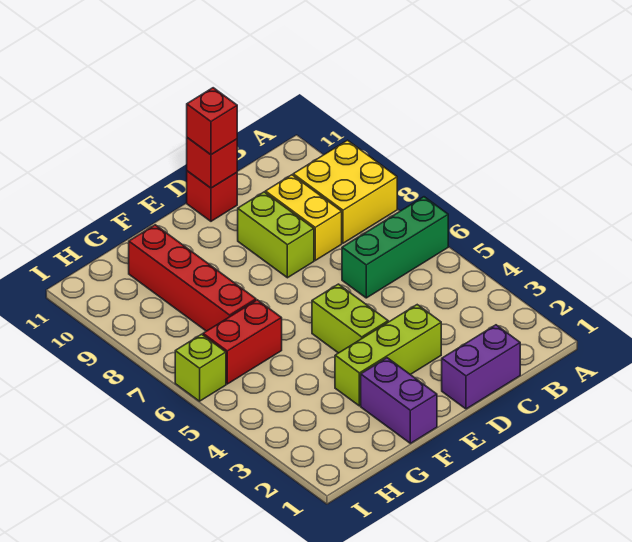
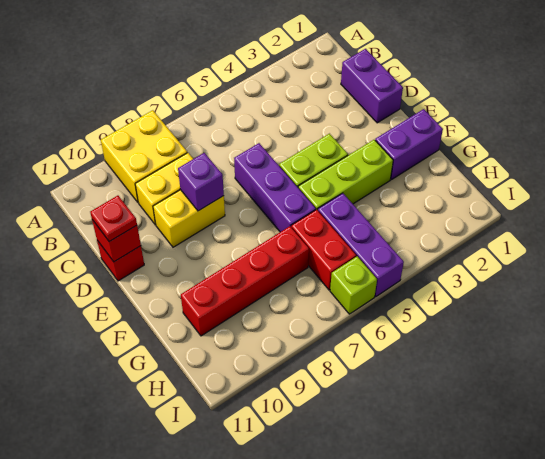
green brick A6:C6 level 1 -> none
lime brick D3:F3 level 1 -> lime brick F3:F5 level 1
none -> purple brick D6:F6 level 1
lime brick D8:D9 level 1 -> yellow brick D8:D9 level 1
none -> purple brick D8 level 2
red brick D11 level 3 -> red plate D11 level 3
none -> purple brick G5:I5 level 1

